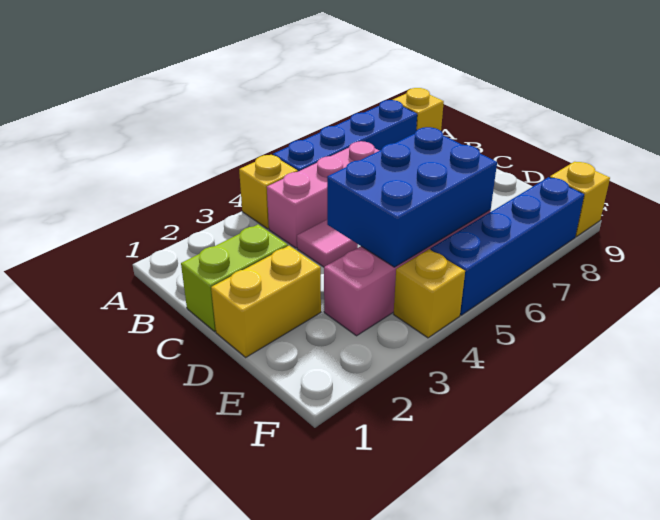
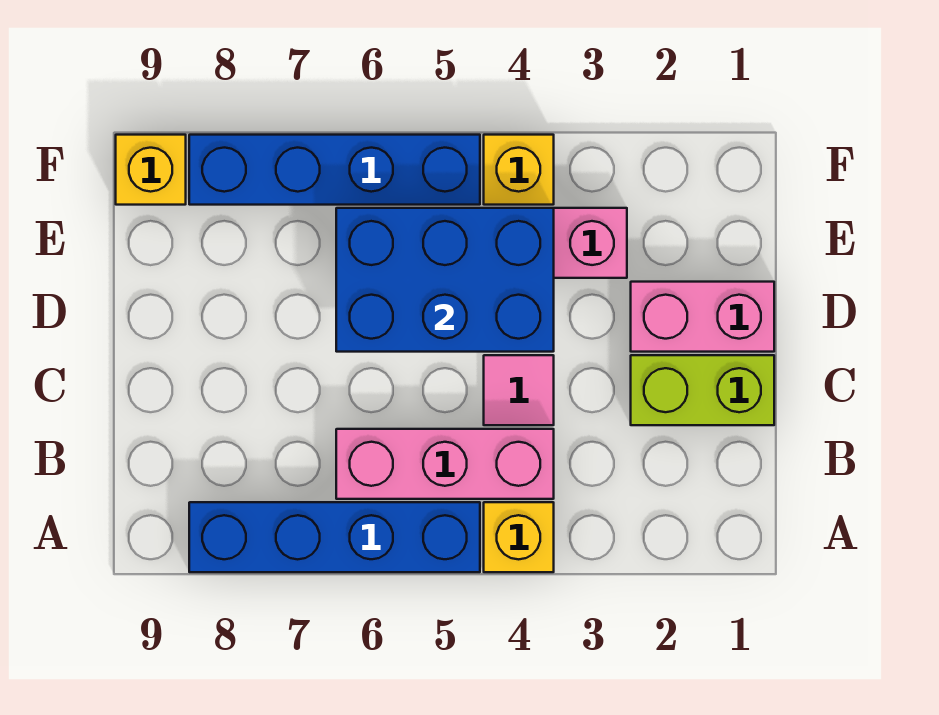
yellow brick A9 level 1 -> none
yellow brick D1:D2 level 1 -> pink brick D1:D2 level 1

